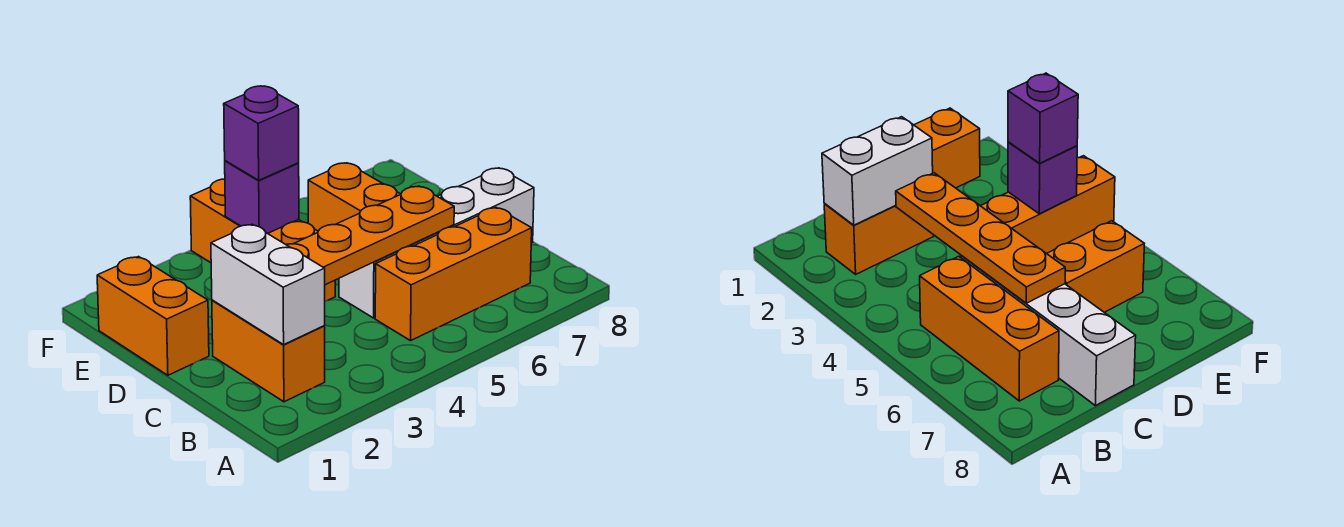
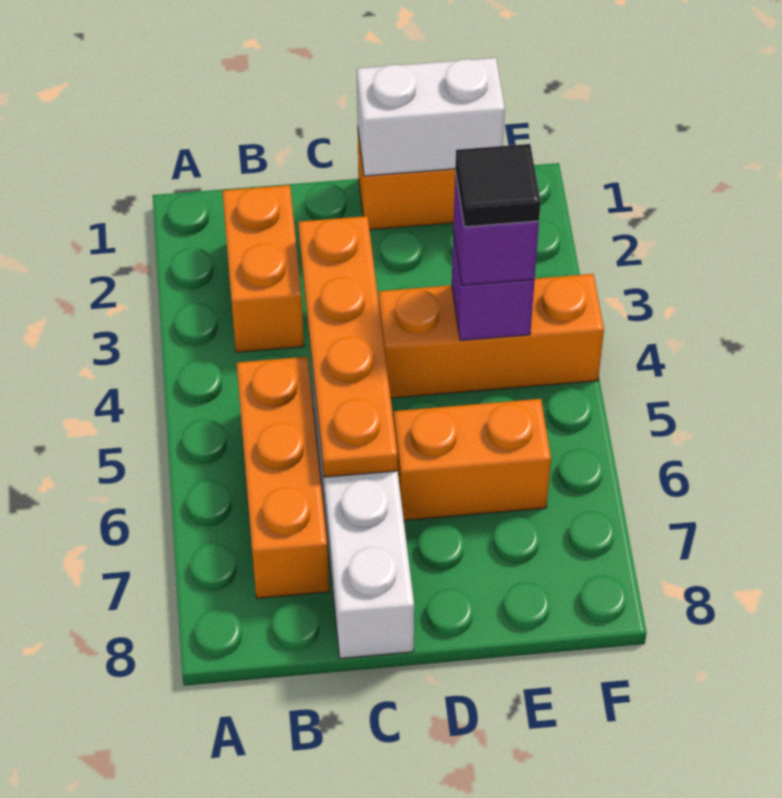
orange brick B2:C2 level 1 -> orange brick B2:B3 level 1
white brick B2:C2 level 2 -> white brick D1:E1 level 2
none -> black tile E4 level 4

